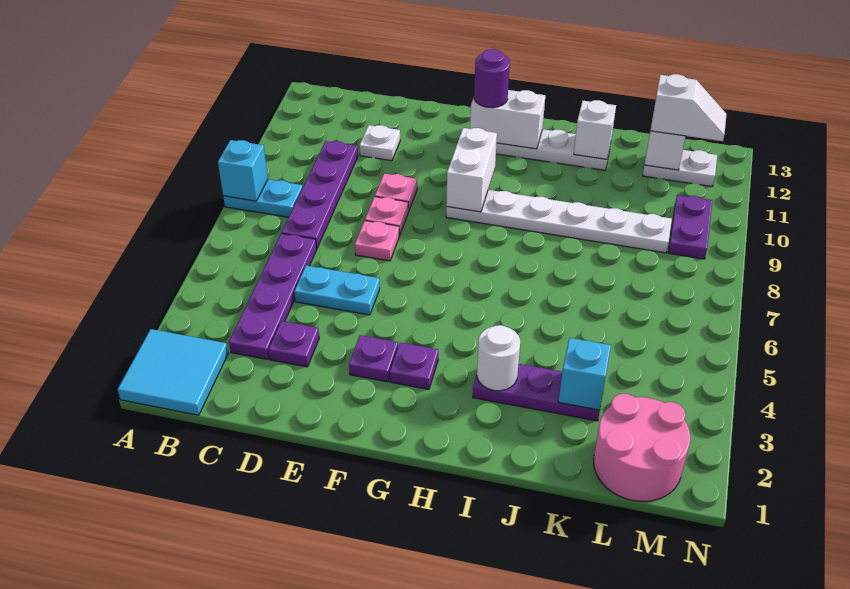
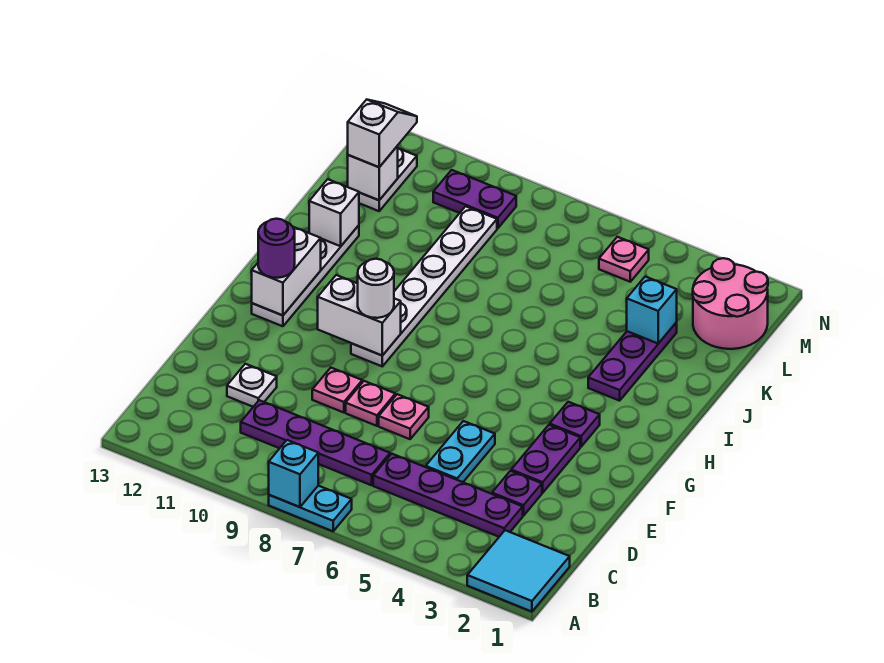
cyan plate A8:B8 level 1 -> cyan plate A7:A8 level 1
purple plate F3 level 1 -> purple plate E3:F3 level 1
white round brick I3 level 2 -> white round brick G9 level 3
none -> pink plate M5 level 1

